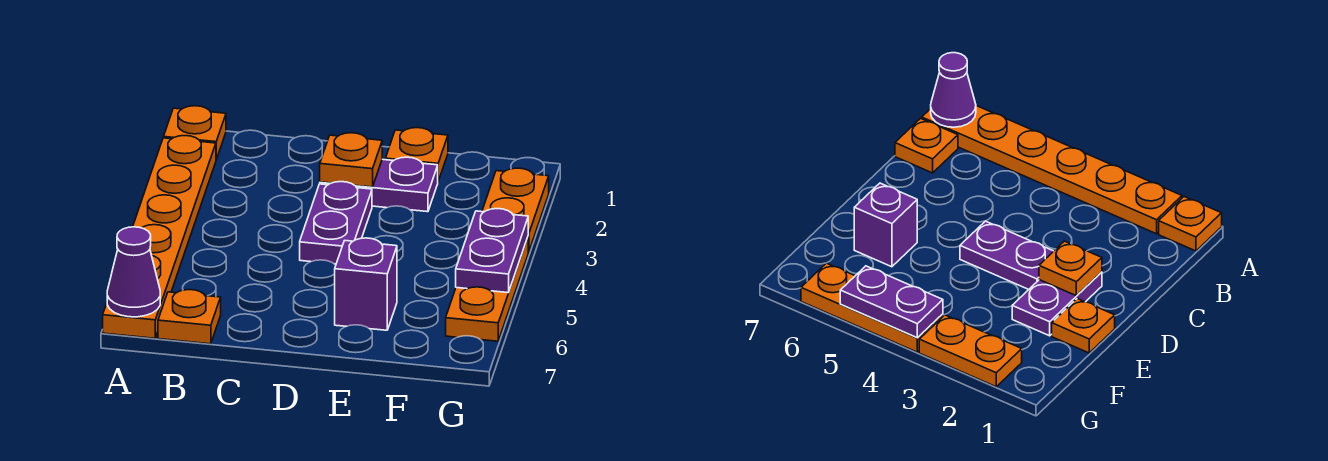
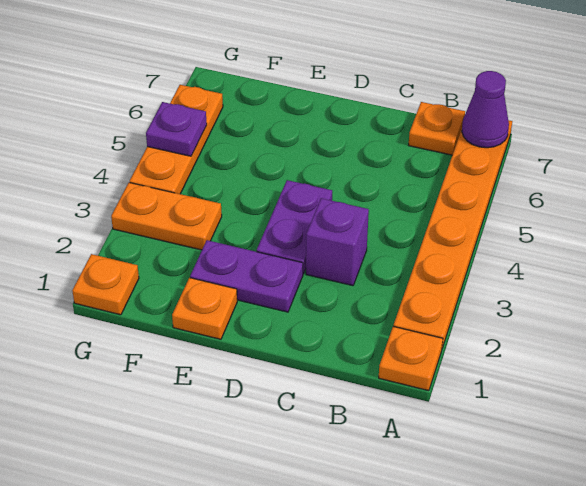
orange plate D2 level 2 -> orange plate G1 level 1
purple brick E6 level 1 -> purple brick C3 level 1
orange plate G2:G3 level 1 -> orange plate F3:G3 level 1
purple plate G4:G5 level 2 -> purple plate G5 level 2

